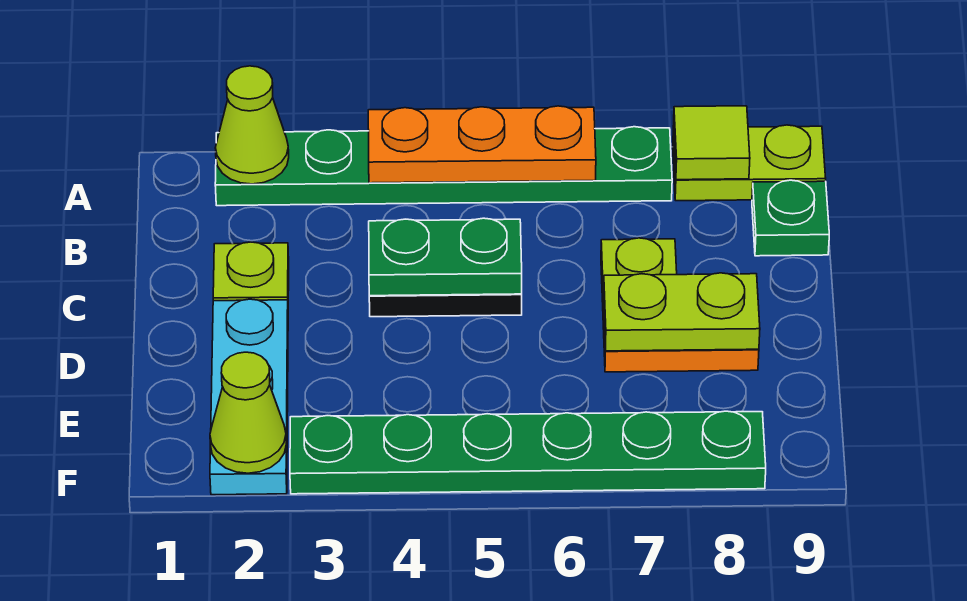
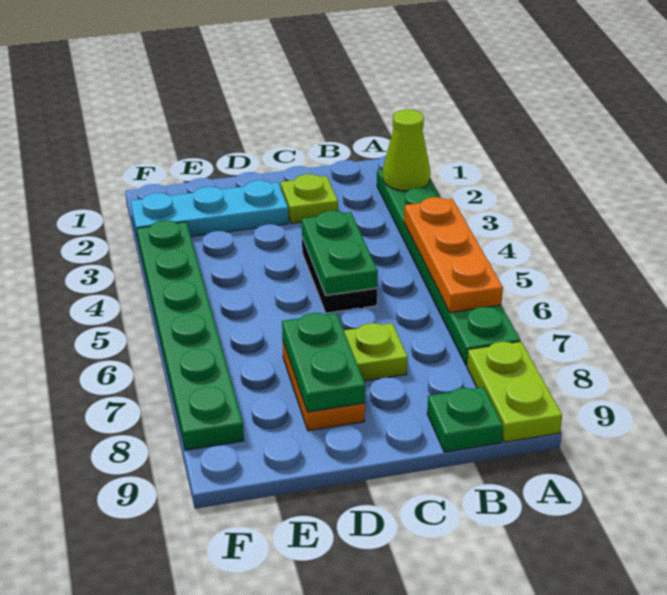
lime tile A8 level 2 -> none
lime plate D7:D8 level 2 -> green plate D7:D8 level 2
lime cone F2 level 2 -> none

